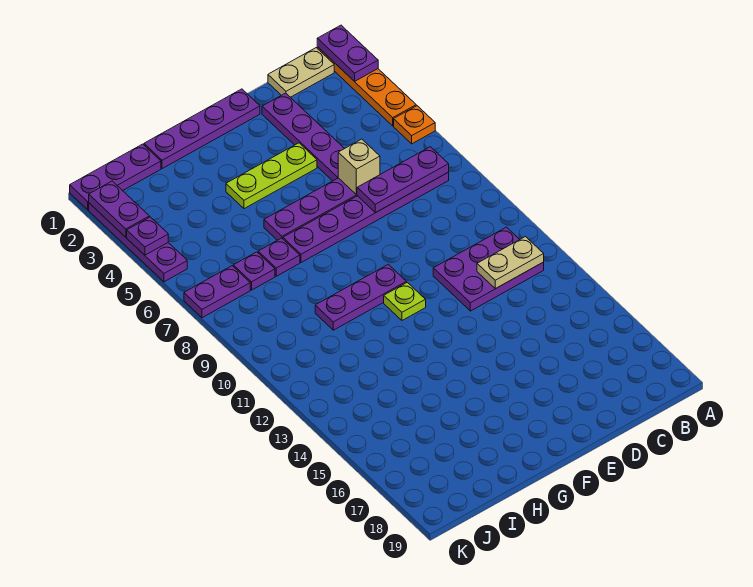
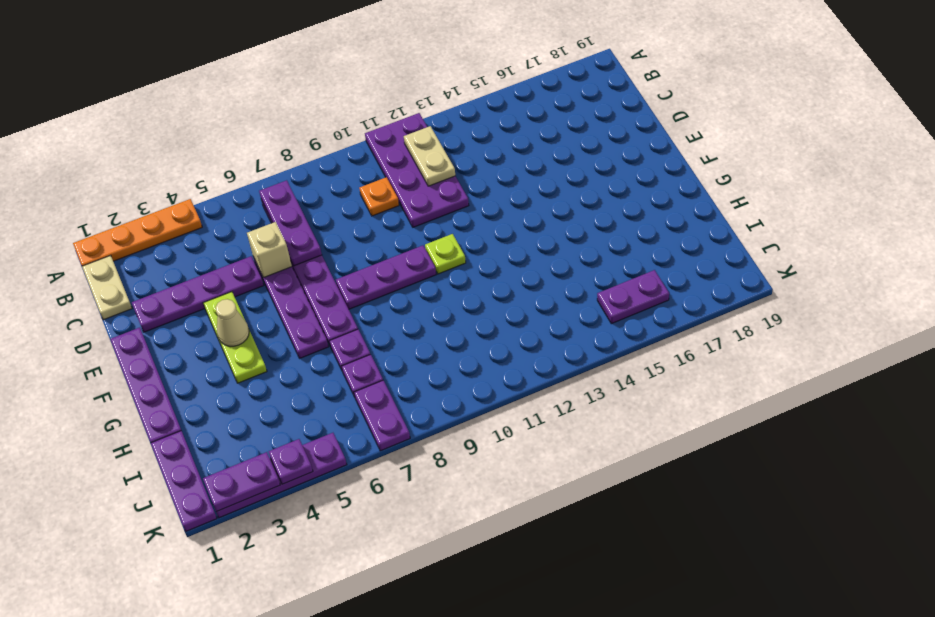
purple plate A1:A2 level 2 -> purple plate J15:J16 level 1
orange plate A5 level 1 -> orange plate C10 level 1
purple plate B11:D12 level 1 -> purple plate A11:D12 level 1
none -> tan cone F4 level 2
purple plate F10:H10 level 1 -> purple plate F8:F10 level 1

